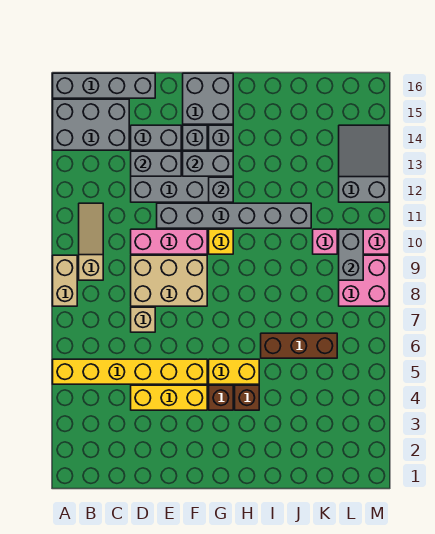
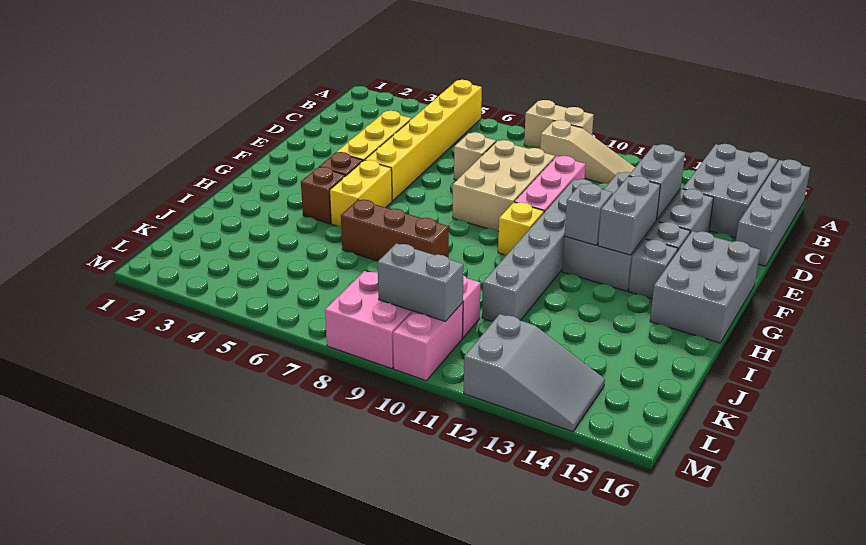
grey brick F15:G16 level 1 -> grey brick F15:H16 level 1
brown brick I6:K6 level 1 -> brown brick I6:I8 level 1

